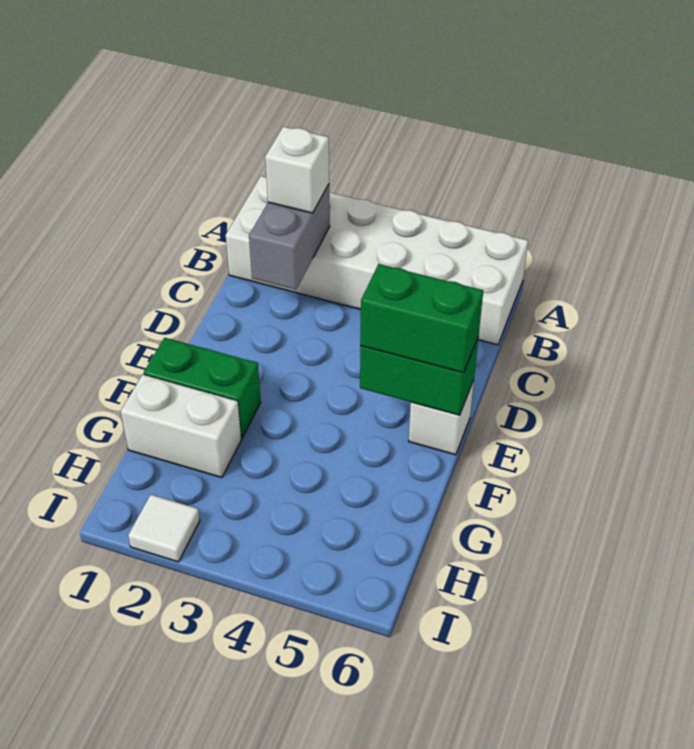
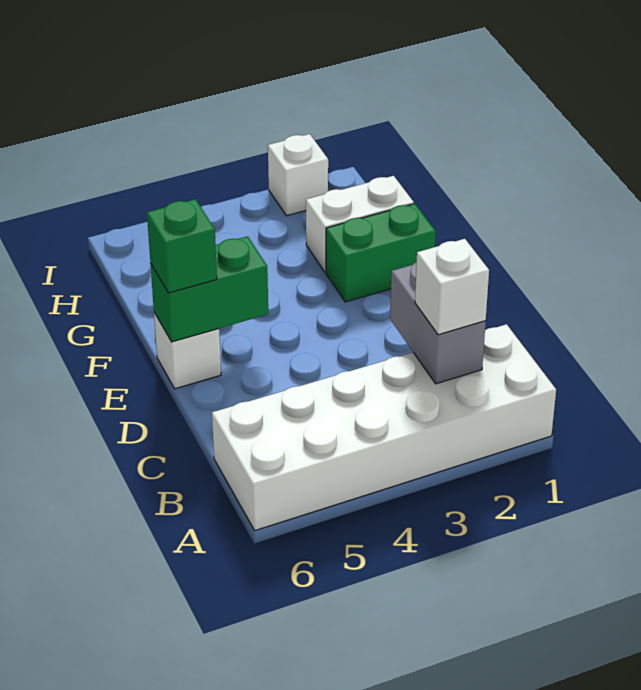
green brick E5:E6 level 3 -> green brick E6 level 3
white tile I2 level 1 -> white brick I2 level 1

